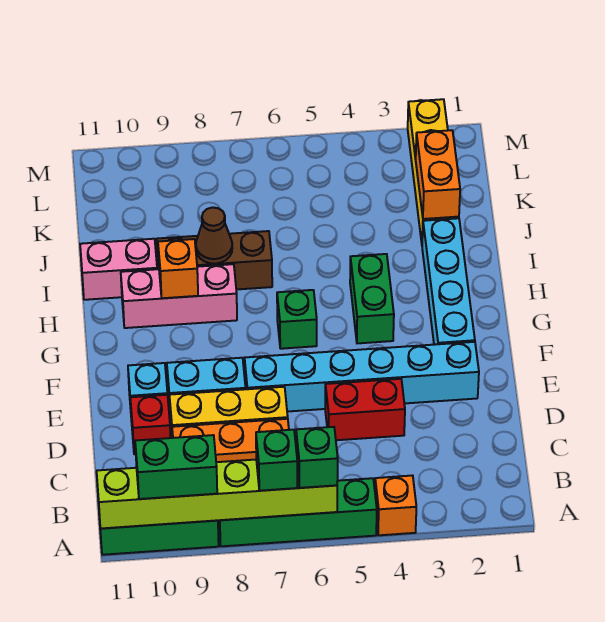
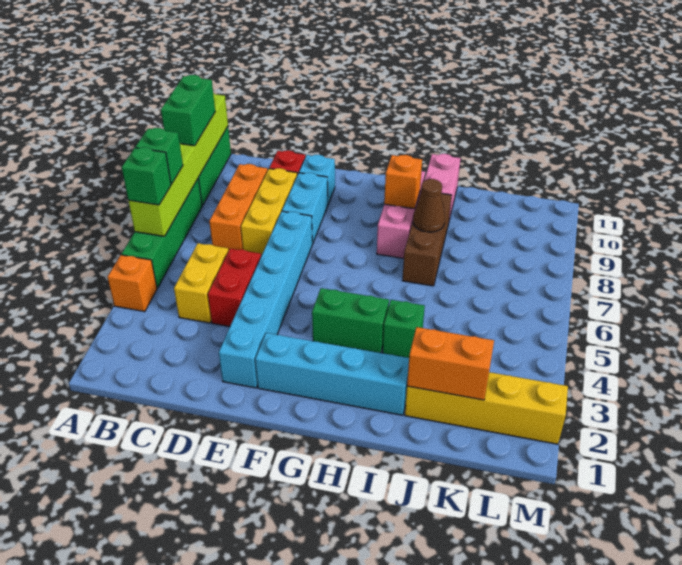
none -> yellow brick C4:C5 level 1
green brick G6 level 1 -> green brick I4 level 1

